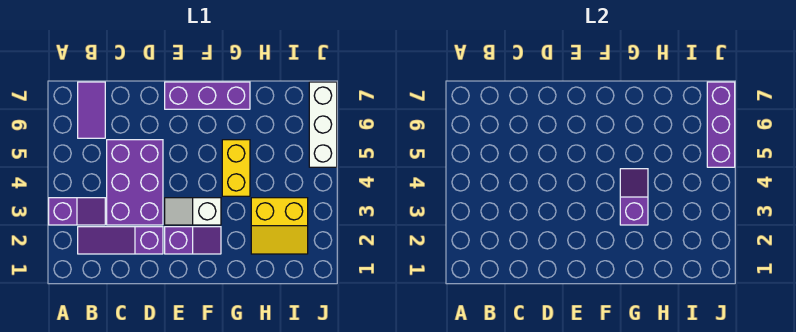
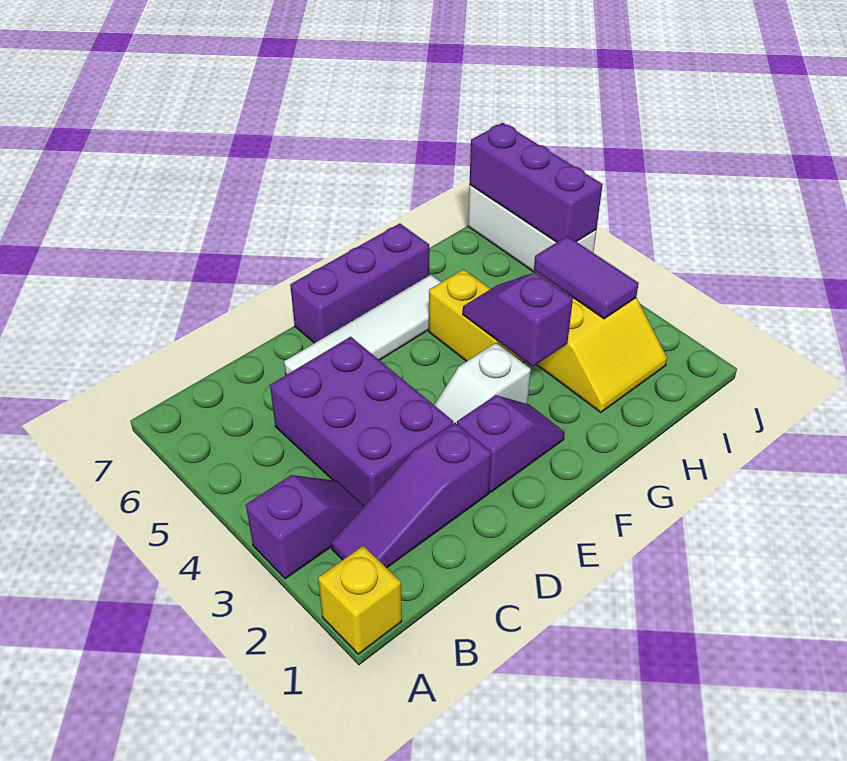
none -> yellow brick A1 level 1
purple tile B6:B7 level 1 -> purple tile I3:I4 level 2
none -> white tile D6:G6 level 1

